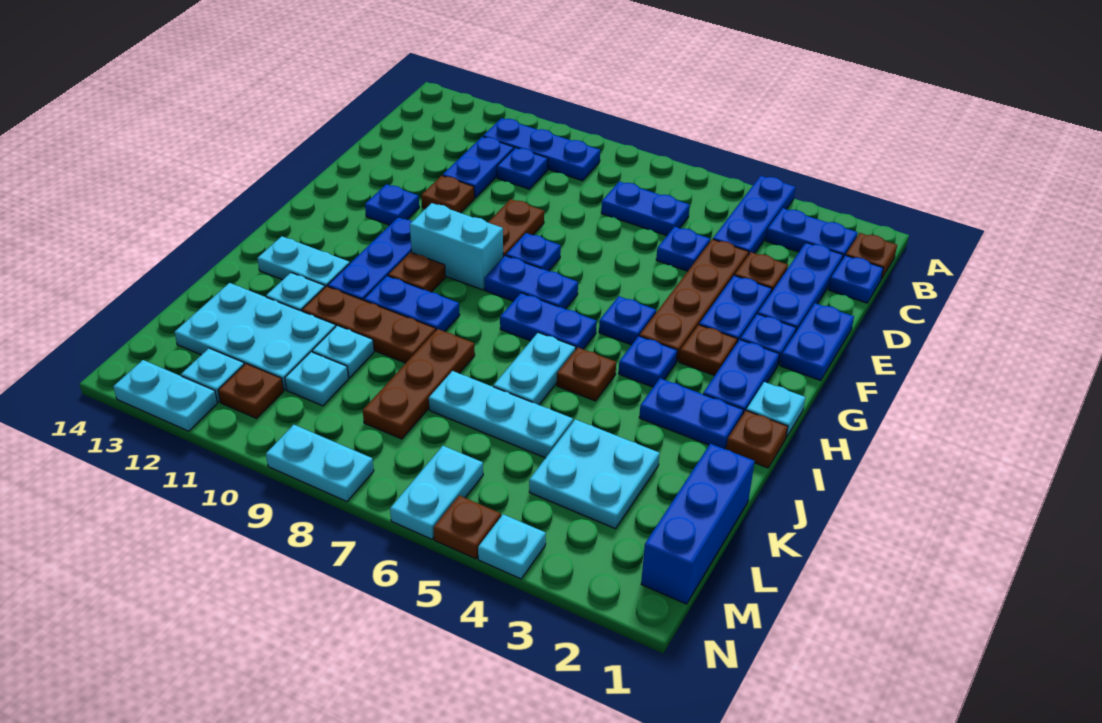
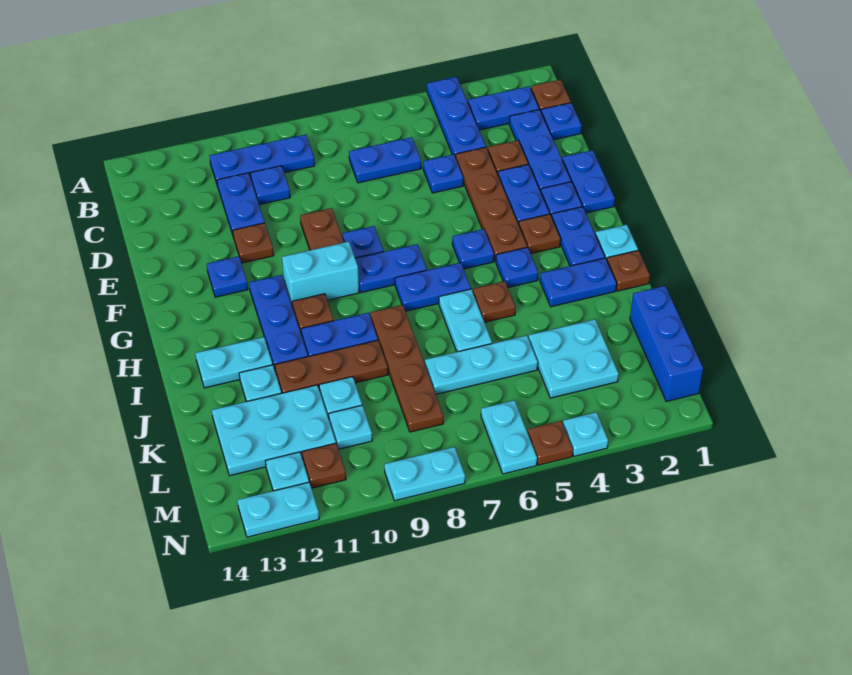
brown plate J8:L8 level 1 -> brown plate I8:L8 level 1

